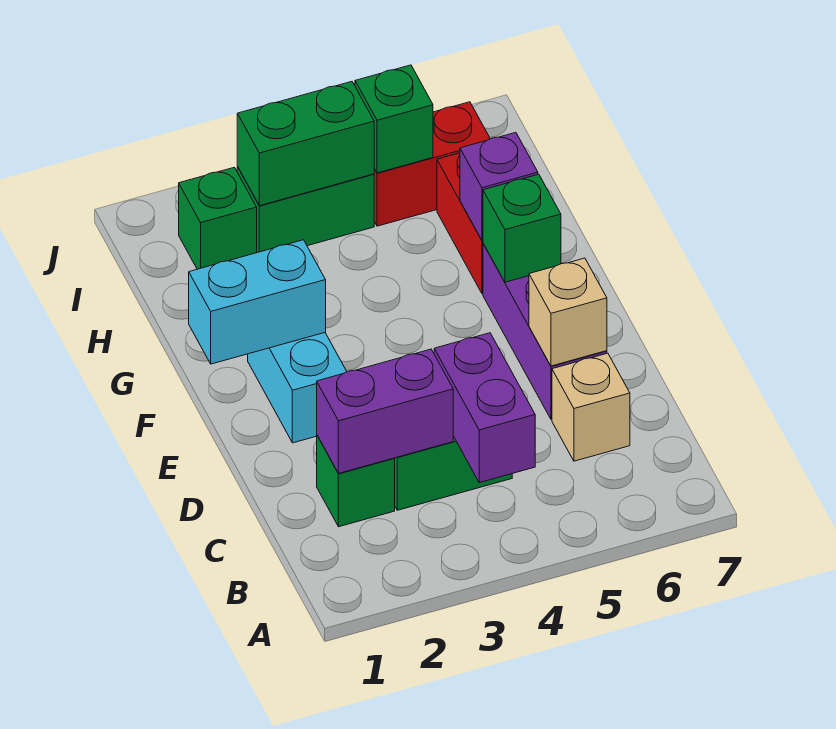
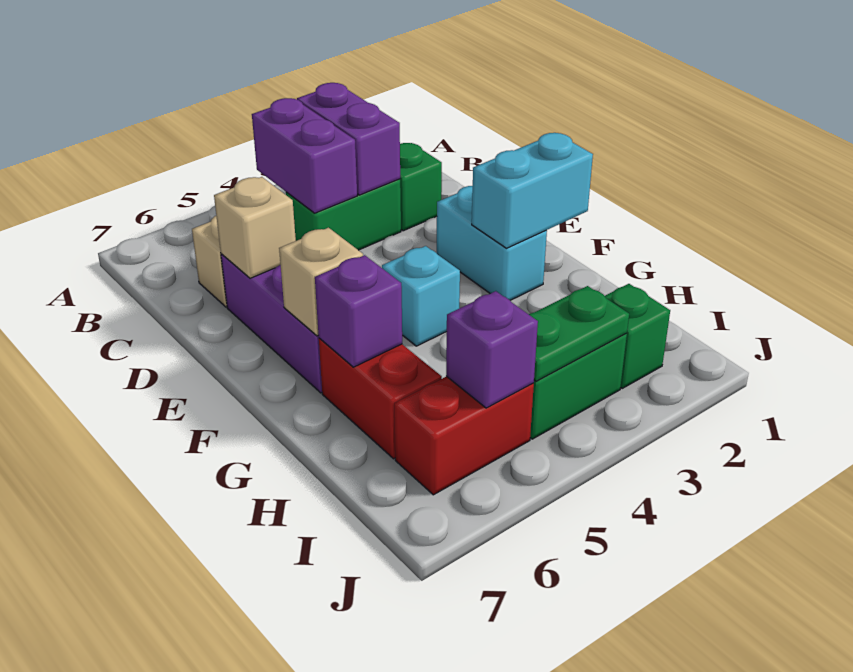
purple brick C2:C3 level 2 -> purple brick B3:C3 level 2
none -> cyan brick F4 level 1
green brick F6 level 2 -> tan brick F6 level 2
green brick I3:I4 level 2 -> green plate I3:I4 level 2
green brick I5 level 2 -> purple brick I5 level 2

